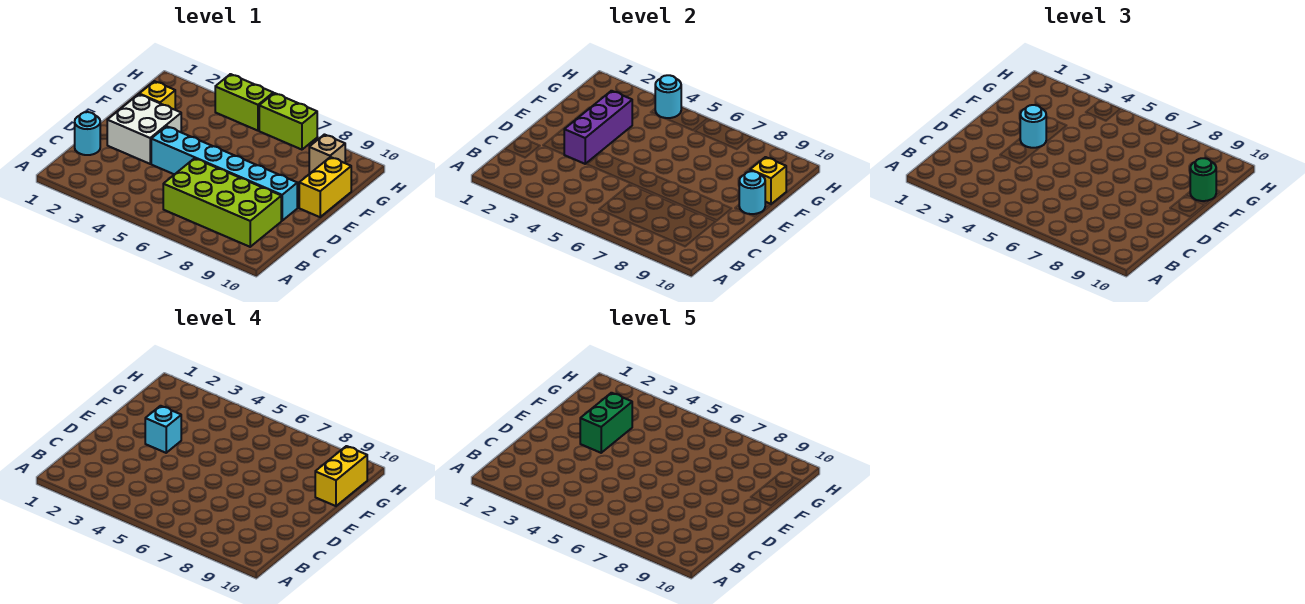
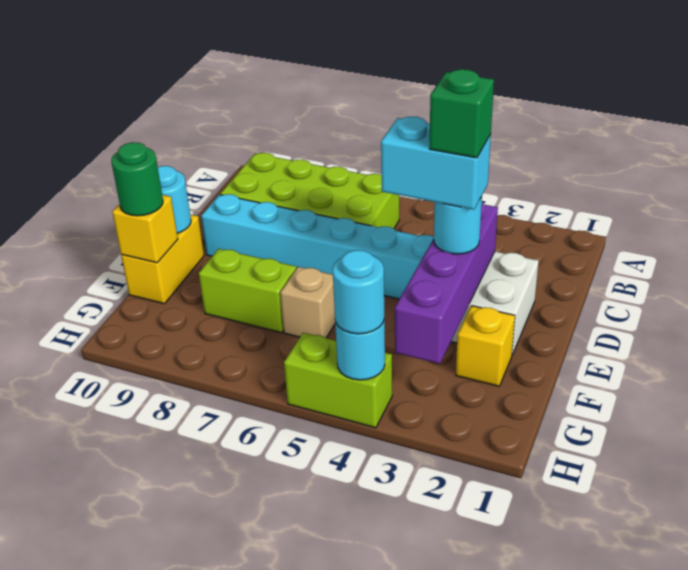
cyan round brick C1 level 1 -> cyan round brick H4 level 3
purple brick D3:F3 level 2 -> purple brick D3:G3 level 2
cyan brick E3 level 4 -> cyan brick E3:E4 level 4
green brick E3:F3 level 5 -> green brick E3 level 5
yellow brick F10:G10 level 4 -> none
tan brick G9 level 1 -> tan brick F6 level 1
lime brick H6:H7 level 1 -> lime brick F7:F8 level 1

